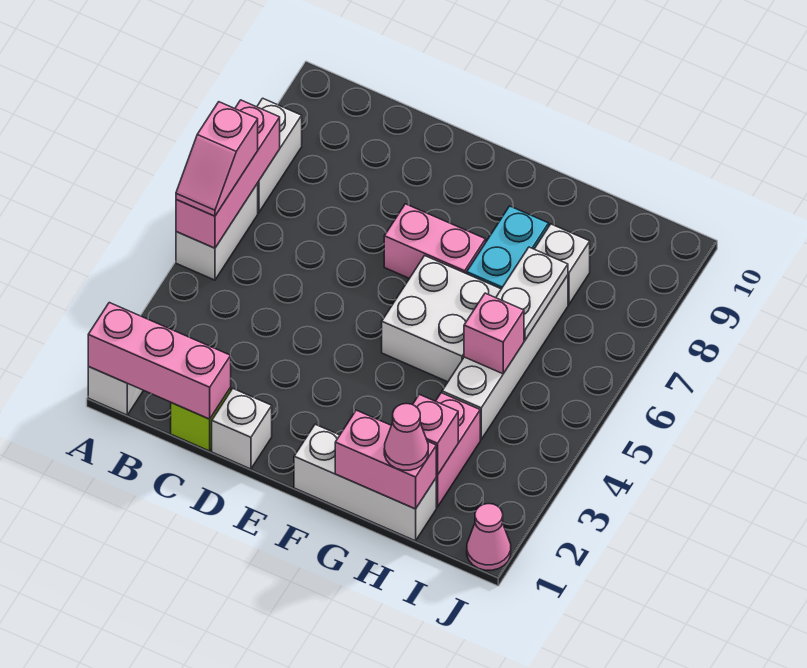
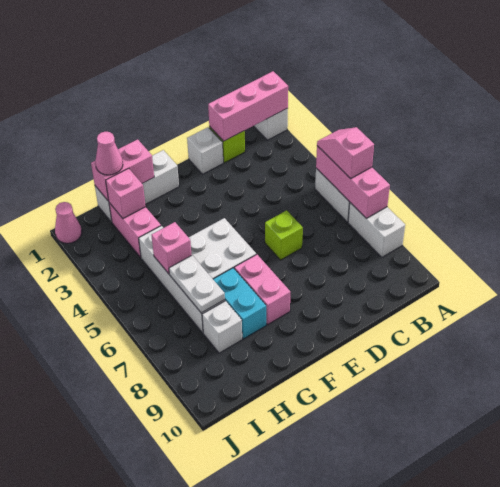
none -> lime brick D6 level 1
pink brick E7:F7 level 1 -> pink brick F7:F8 level 1

